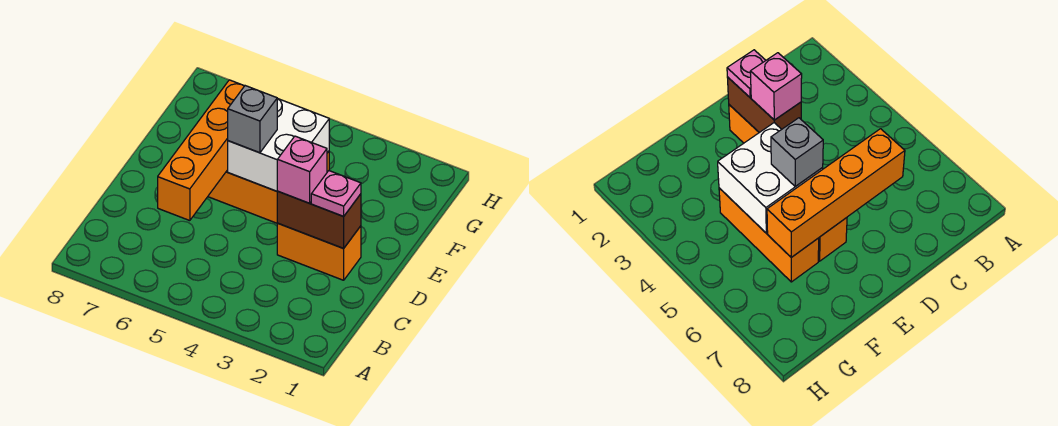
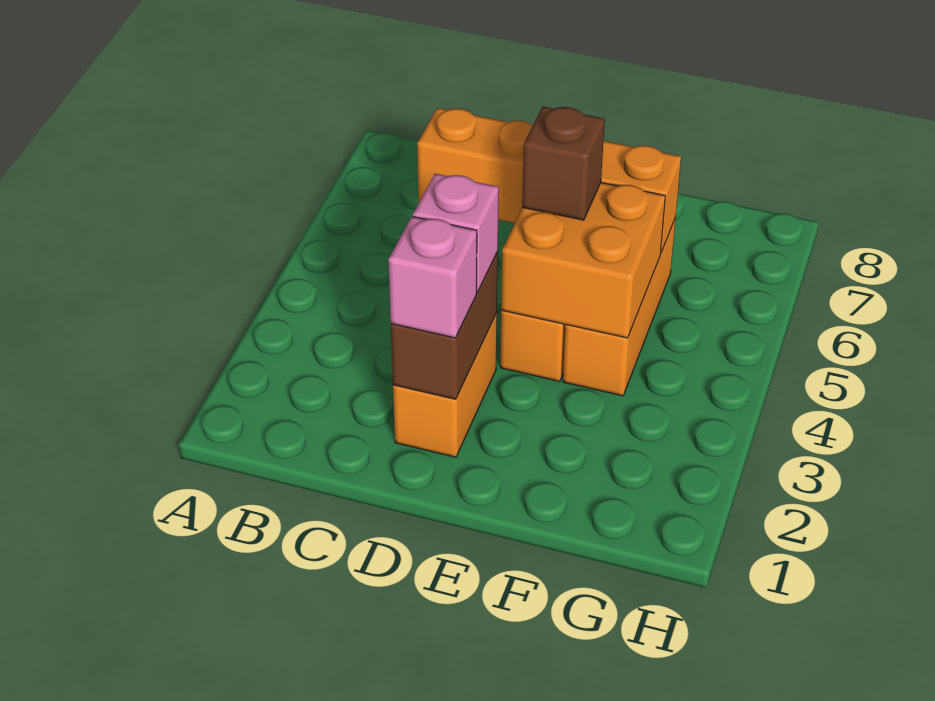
pink plate D2 level 3 -> pink brick D2 level 3
white brick E4:F5 level 2 -> orange brick E4:F5 level 2
grey brick E5 level 3 -> brown brick E5 level 3

